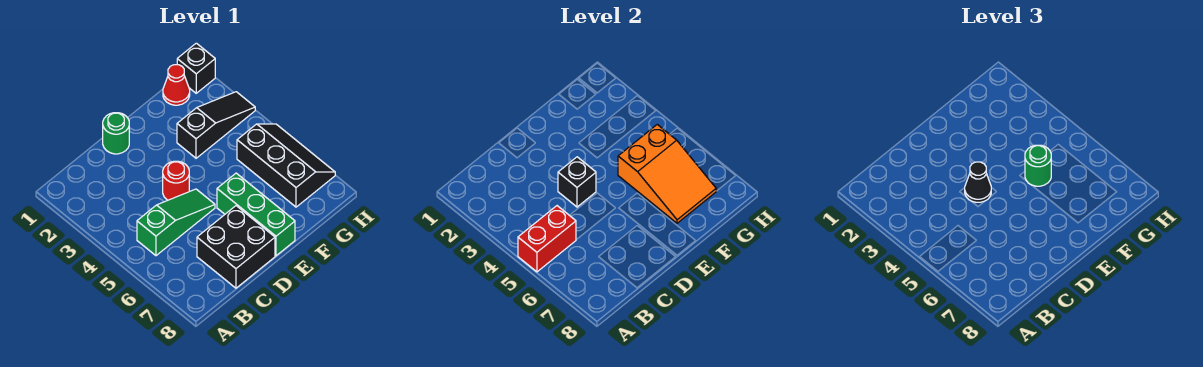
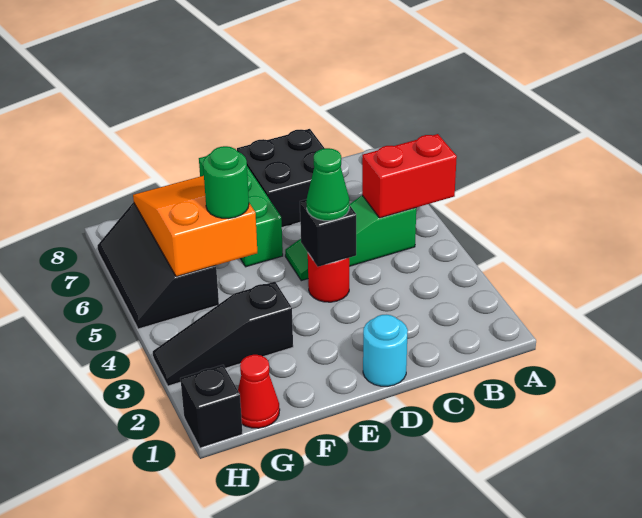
green round brick D1 level 1 -> cyan round brick D1 level 1
black cone D4 level 3 -> green cone D4 level 3

